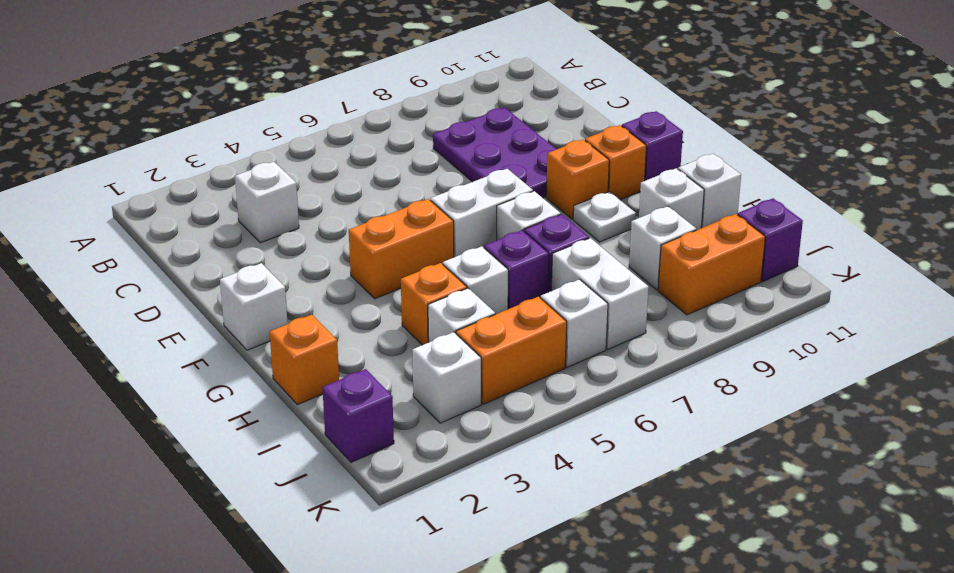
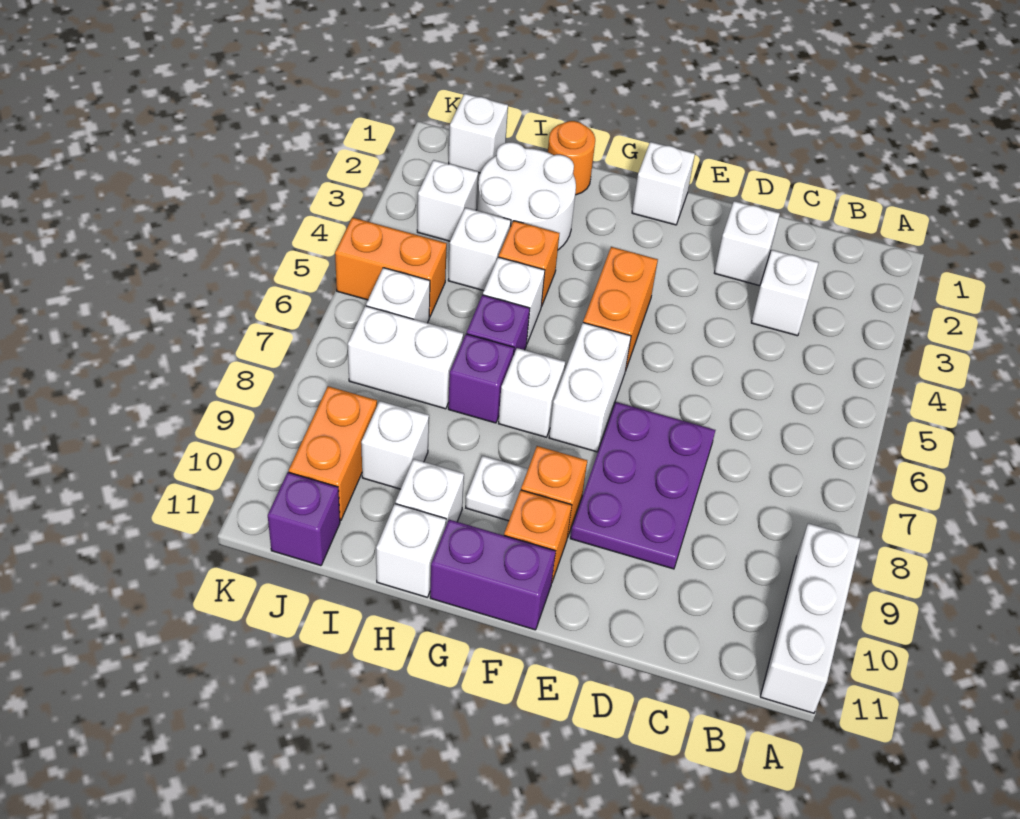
none -> white brick A9:A11 level 1
purple plate C8:E9 level 1 -> purple plate D7:E9 level 1
none -> white brick D2 level 1
purple brick F11 level 1 -> purple brick F11:G11 level 1
orange brick H1 level 1 -> orange round brick H1 level 1
none -> white round brick H2:I3 level 1
purple brick J1 level 1 -> white brick J1 level 1
orange brick J4:J5 level 1 -> orange brick J5:K5 level 1

